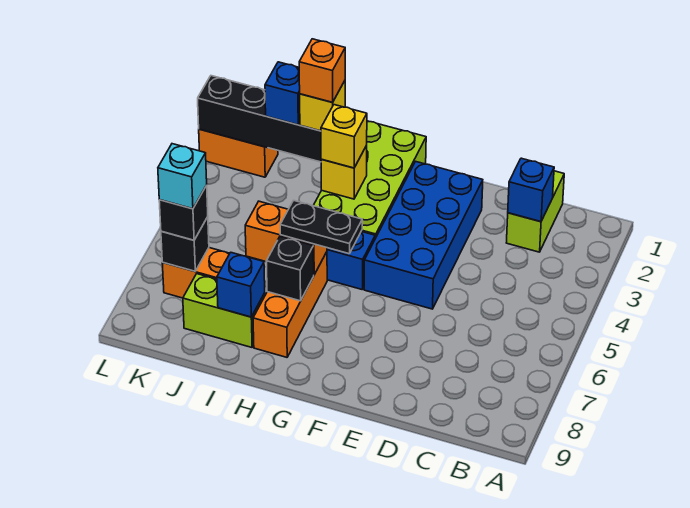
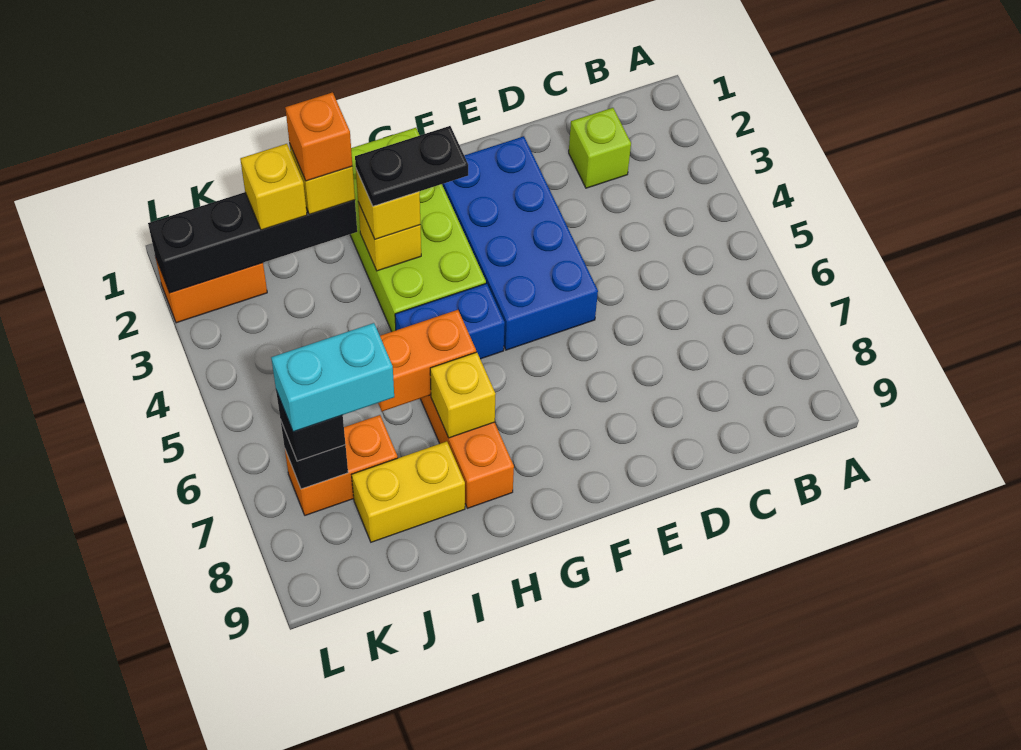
lime brick C1:C2 level 1 -> lime brick C2 level 1
blue brick C2 level 2 -> none
black plate G6:H6 level 3 -> black plate G3:H3 level 4
black brick H7 level 2 -> yellow brick H7 level 2
lime brick I8:J8 level 1 -> yellow brick I8:J8 level 1
blue brick I8 level 2 -> none
blue brick J2 level 3 -> yellow brick J2 level 3
cyan brick K7 level 4 -> cyan brick J7:K7 level 4

